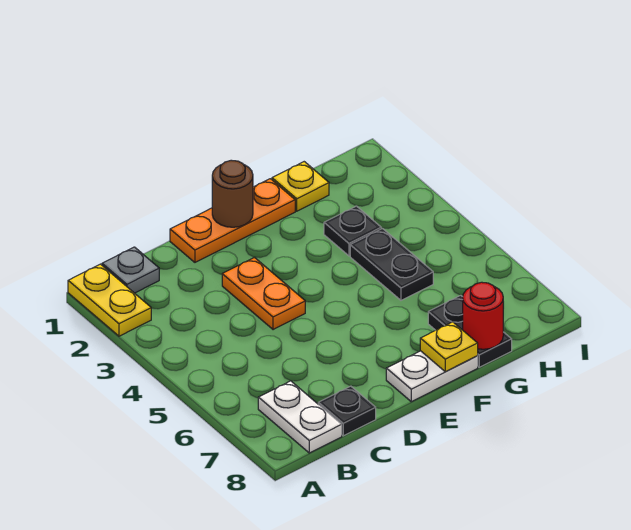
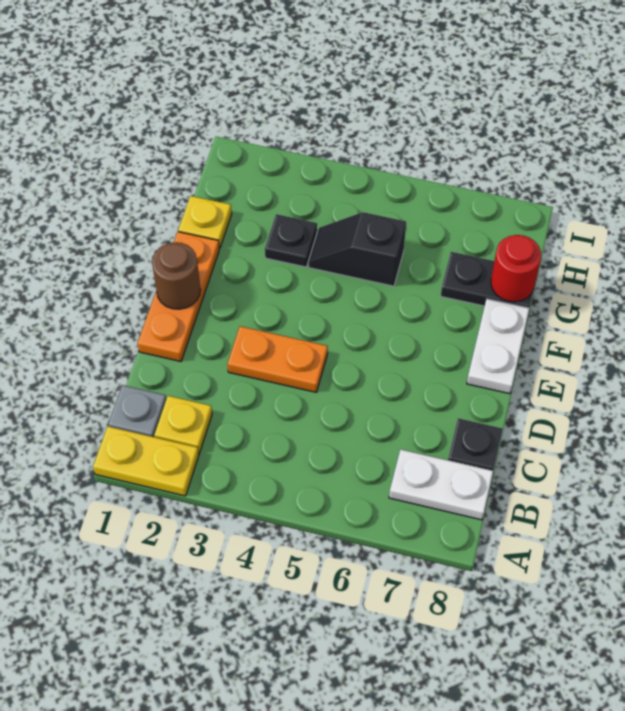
yellow plate F8 level 2 -> yellow plate B2 level 1
black plate G4:G5 level 1 -> black slope G4:G5 level 1 top 5

